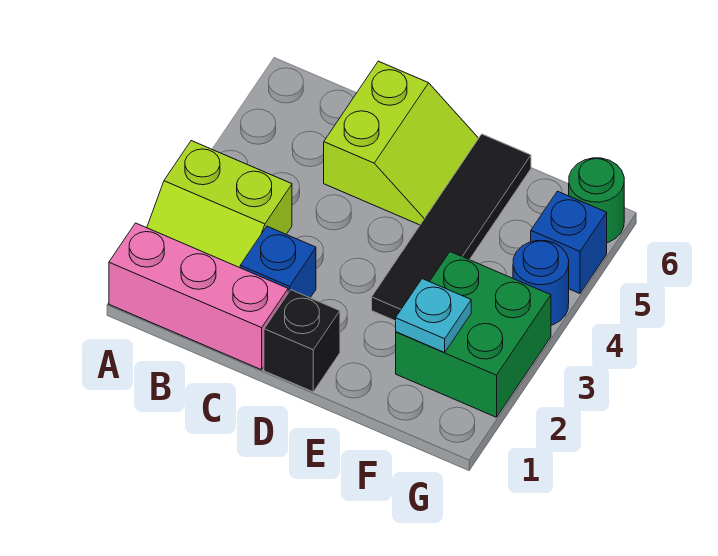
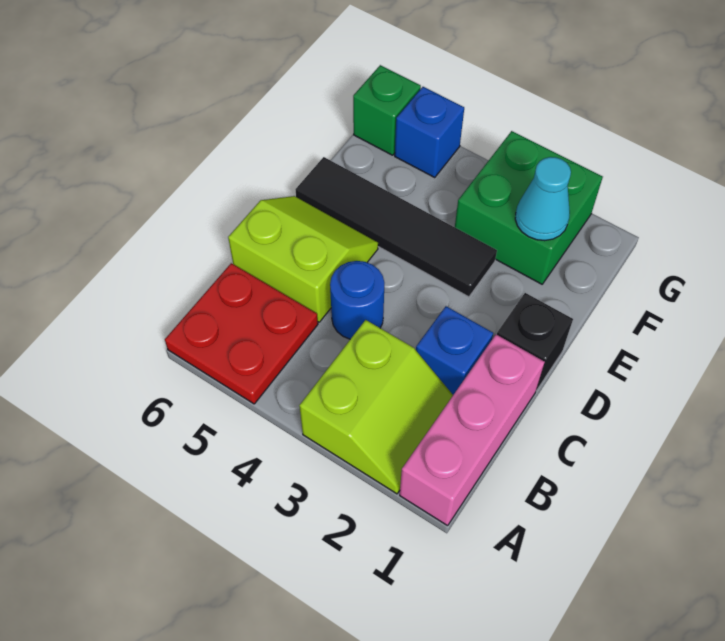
none -> red plate A5:B6 level 1
cyan plate F2 level 2 -> cyan cone F2 level 2
blue round brick G4 level 1 -> blue round brick C4 level 1
green round brick G6 level 1 -> green brick G6 level 1

